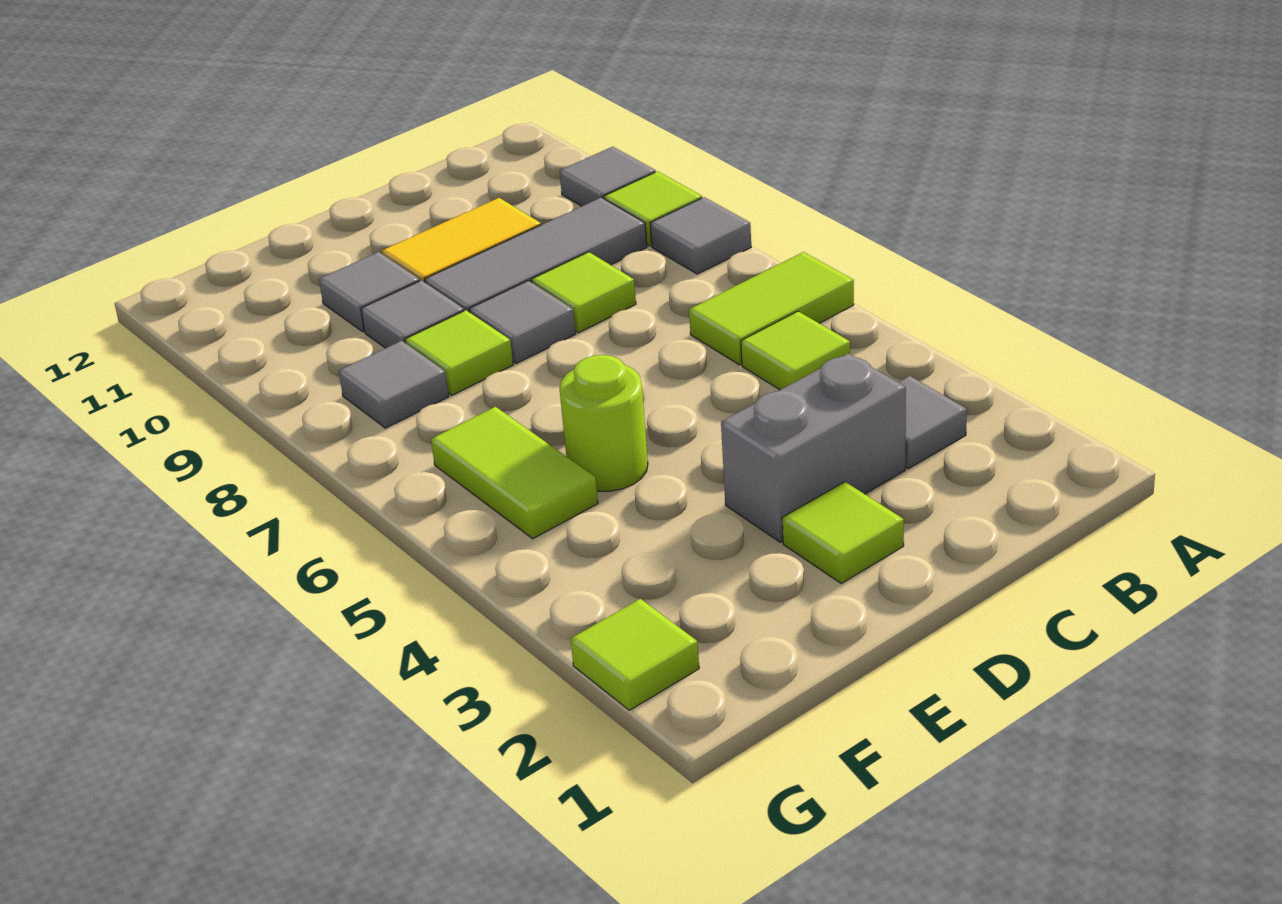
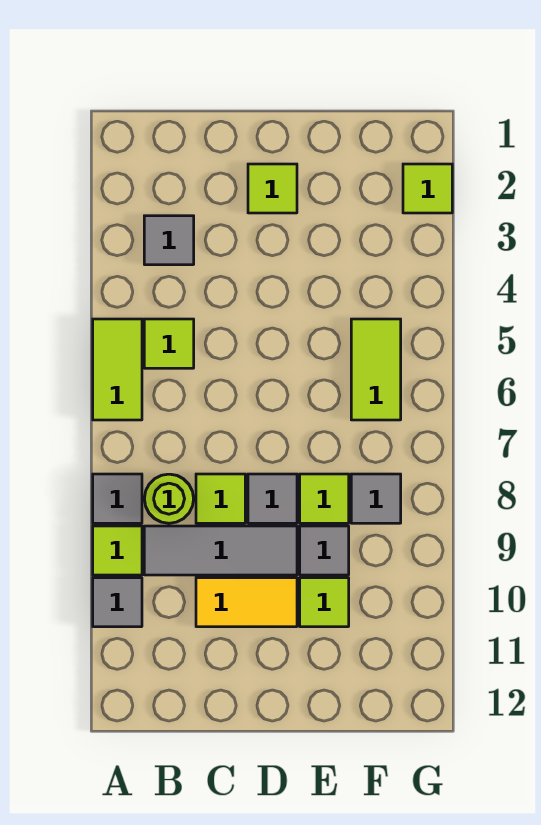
lime tile A6:B6 level 1 -> lime tile A5:A6 level 1
grey brick C3:D3 level 1 -> none
lime round brick E5 level 1 -> lime round brick B8 level 1
grey tile E10 level 1 -> lime tile E10 level 1

